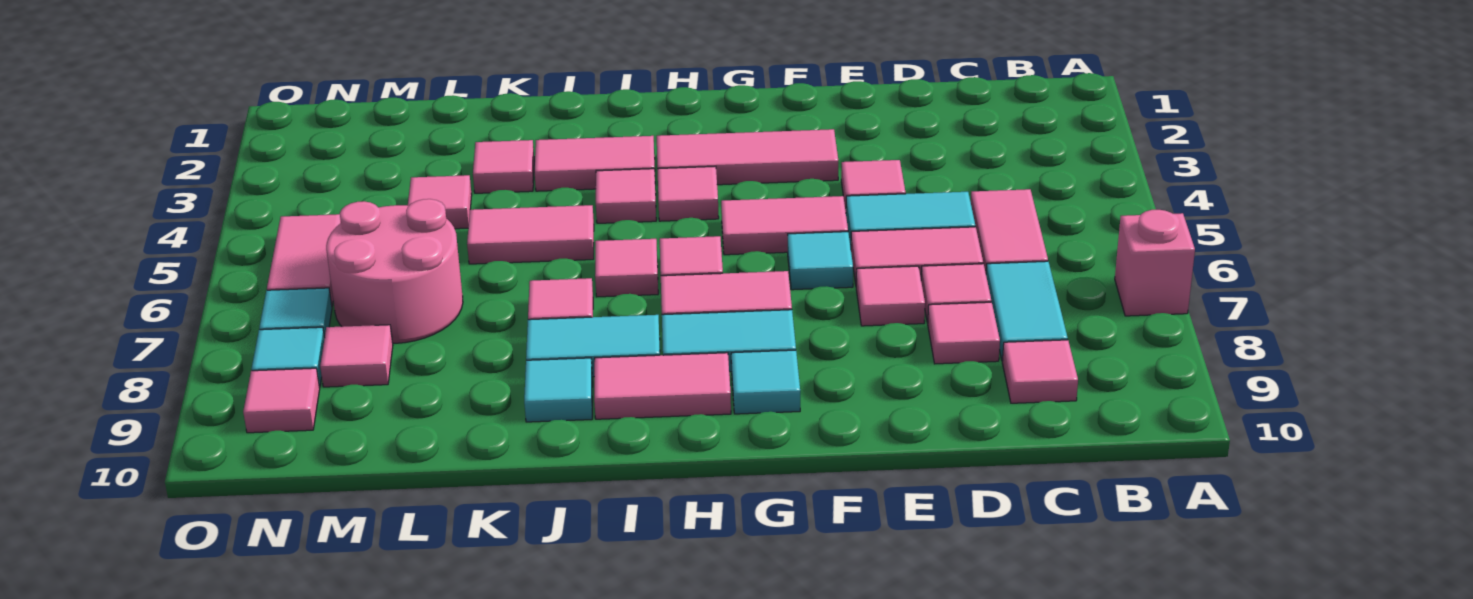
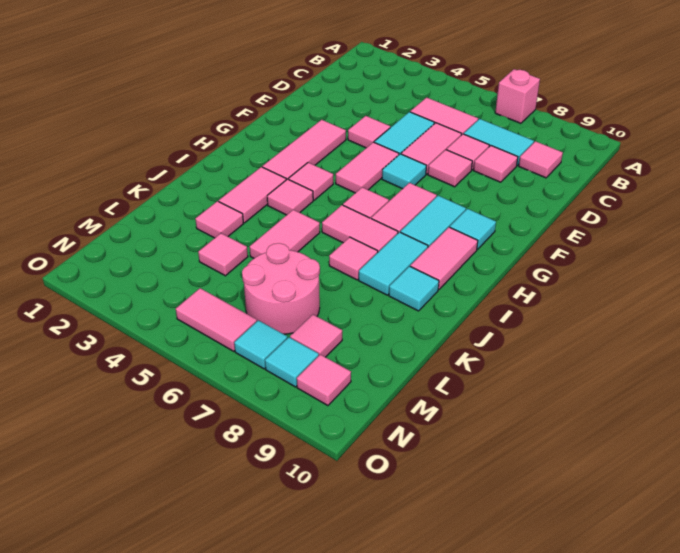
pink tile I6 level 1 -> pink tile I6:I7 level 1

